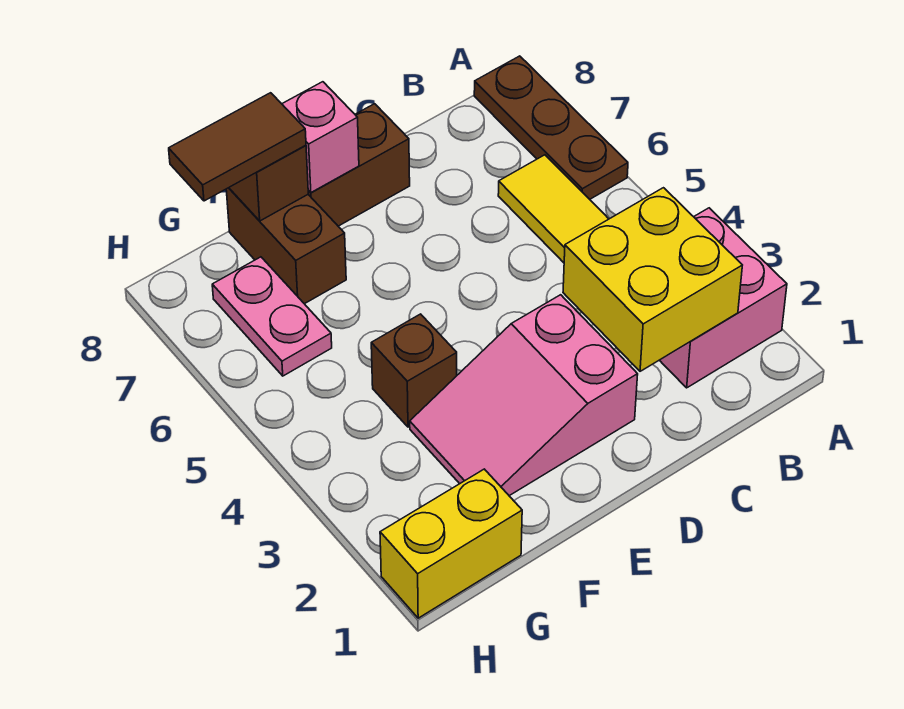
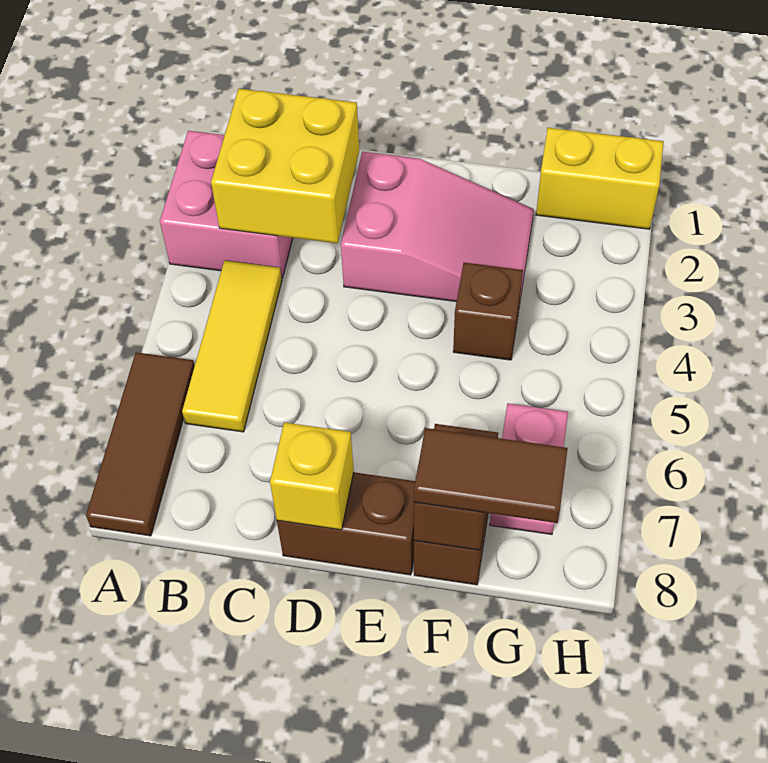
brown plate A6:A8 level 1 -> brown tile A6:A8 level 1
none -> yellow brick D8 level 2
pink brick E8 level 2 -> none

